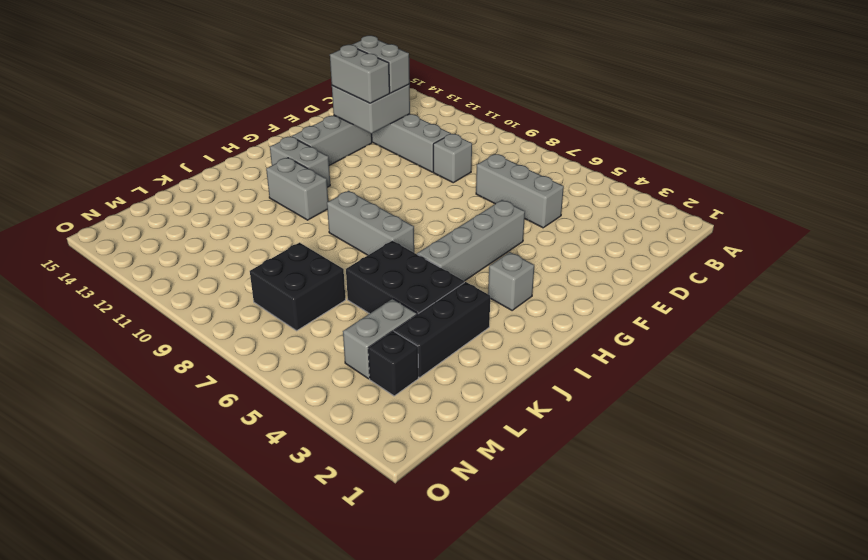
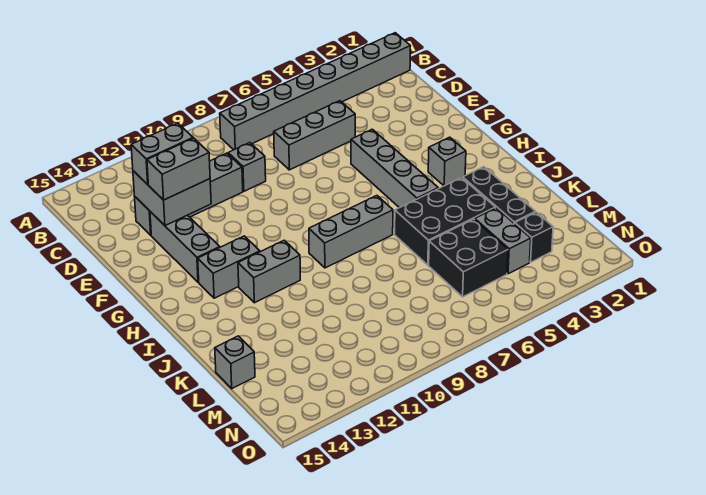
none -> grey brick B1:B8 level 1
black brick L7:M8 level 1 -> black brick L5:M6 level 1
none -> grey brick L15 level 1

